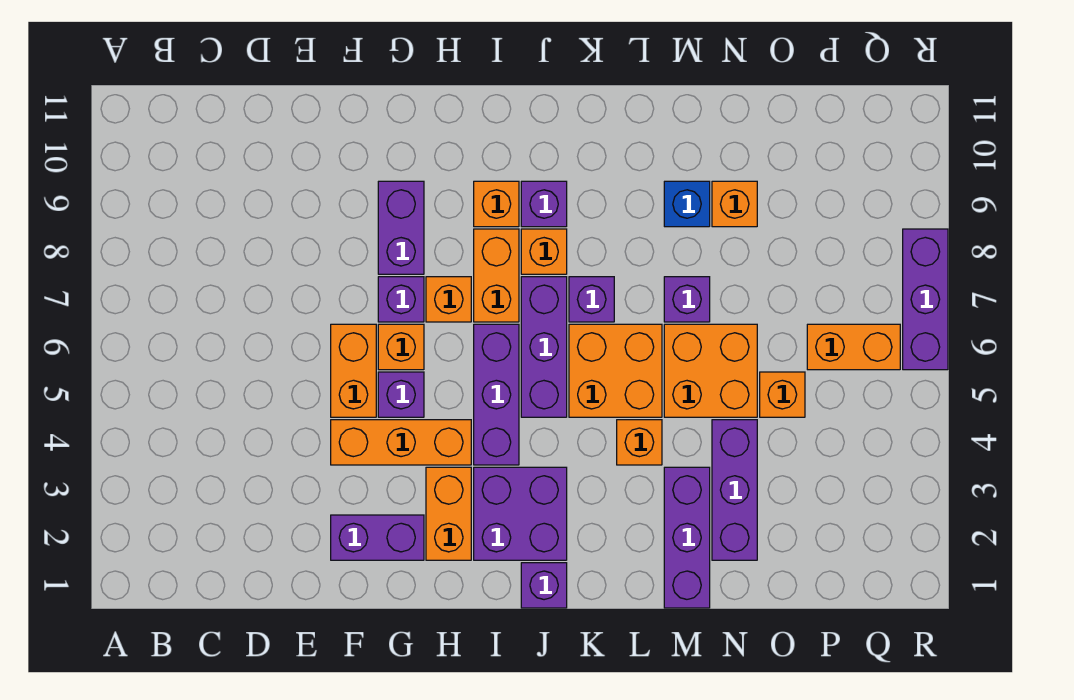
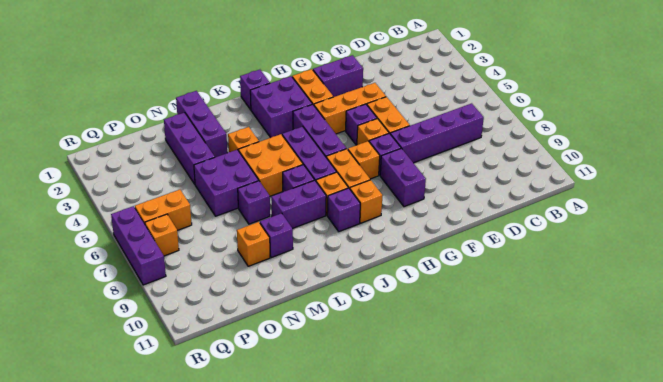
none -> purple brick C7:F7 level 1
none -> purple brick K8:L8 level 1
orange brick M5:N6 level 1 -> purple brick M5:N6 level 1
blue brick M9 level 1 -> purple brick M9 level 1
orange brick O5 level 1 -> orange brick Q7 level 1

